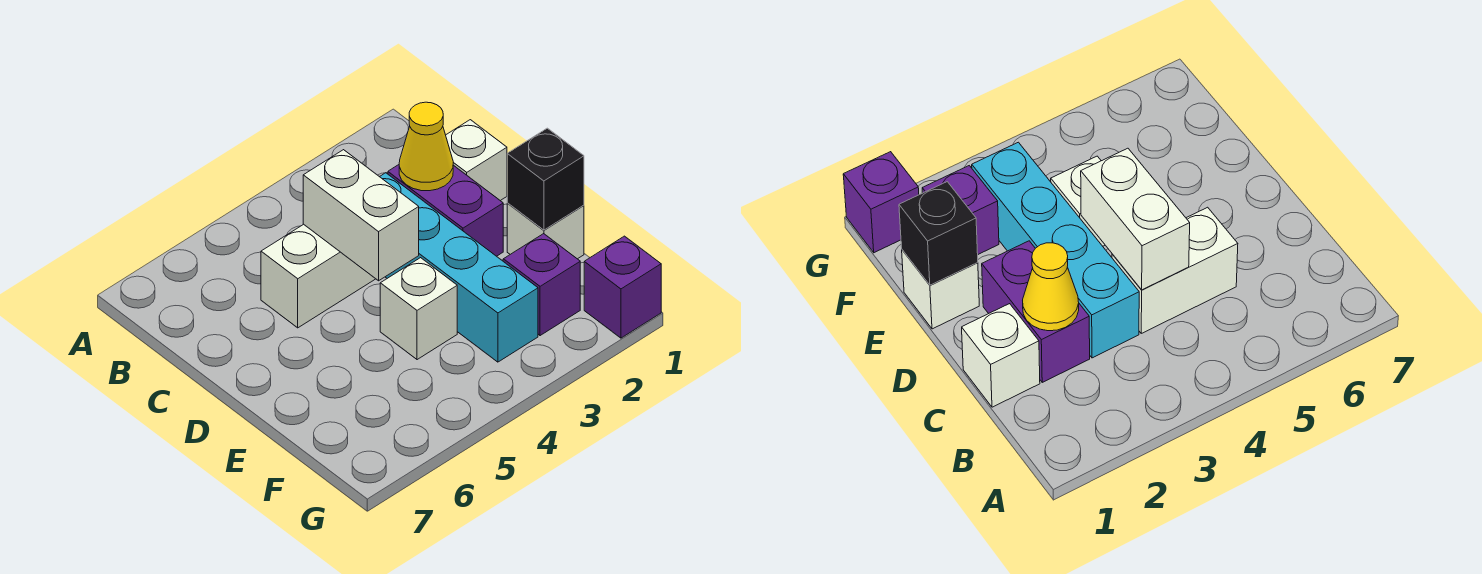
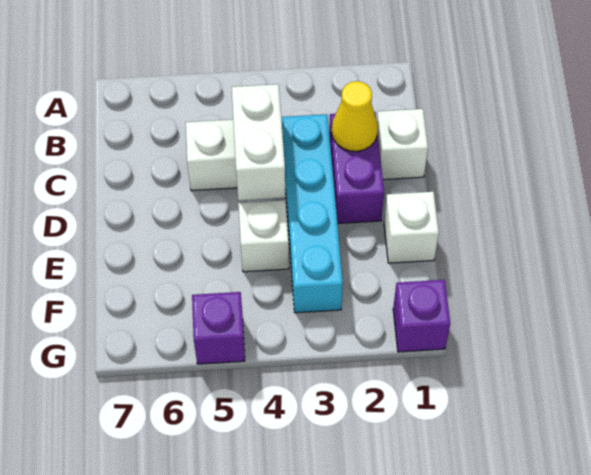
black brick E1 level 2 -> none
purple brick F2 level 1 -> purple brick G5 level 1

